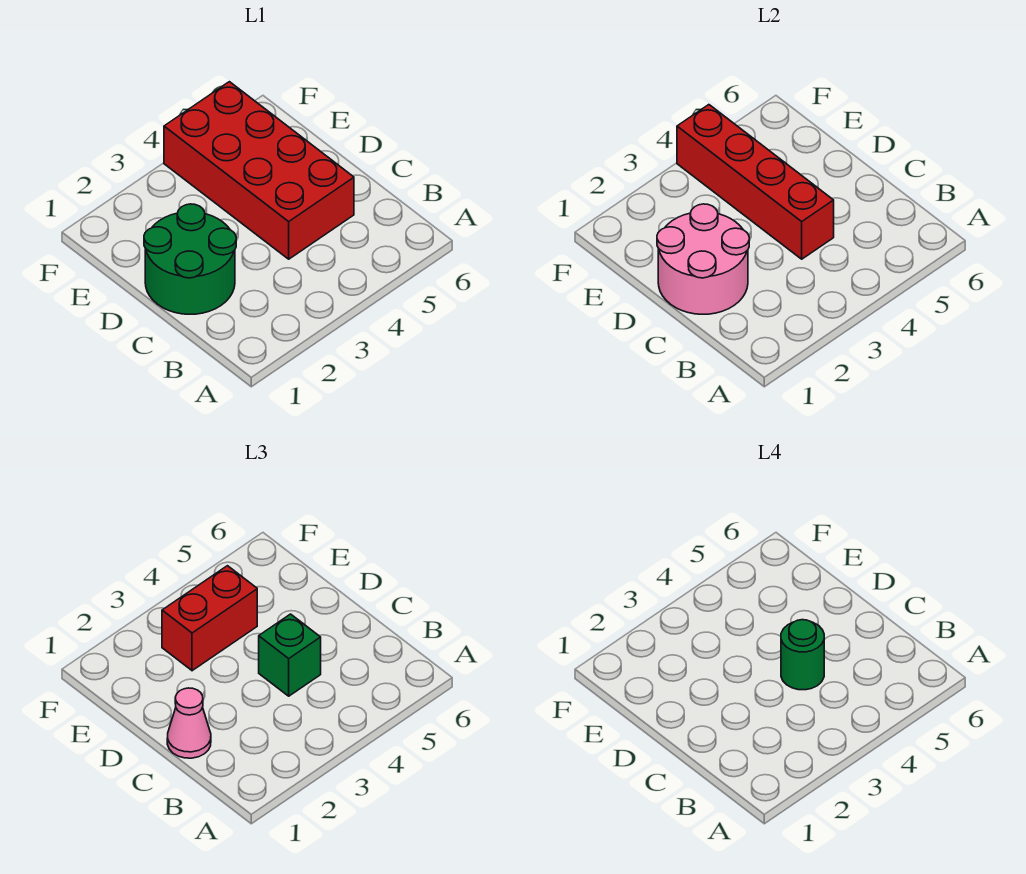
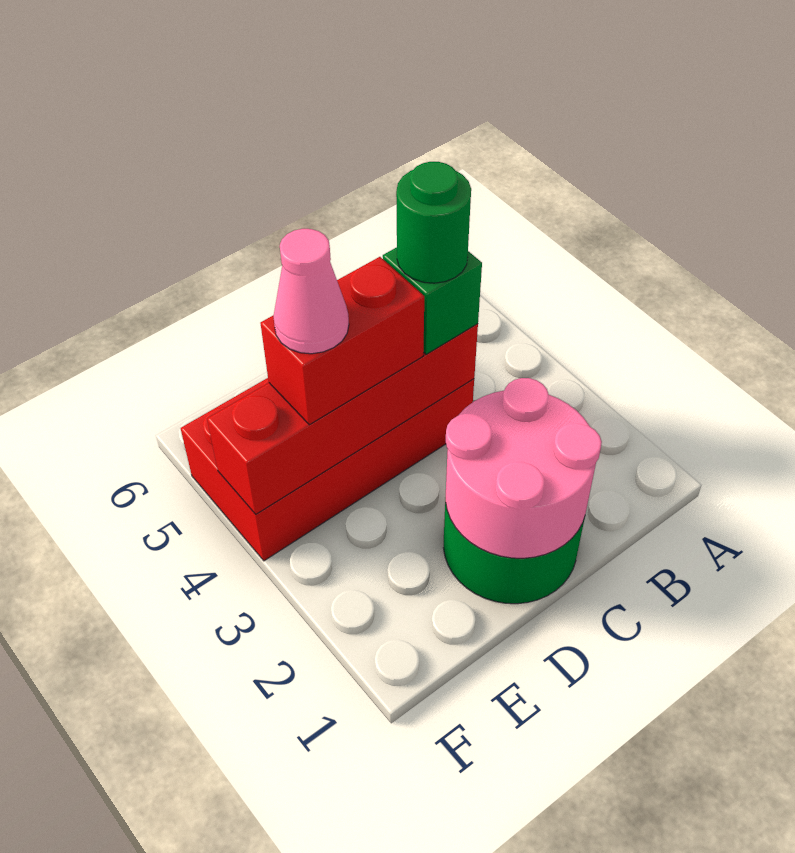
pink cone C1 level 3 -> pink cone E4 level 4
red brick E3:E4 level 3 -> red brick D4:E4 level 3

